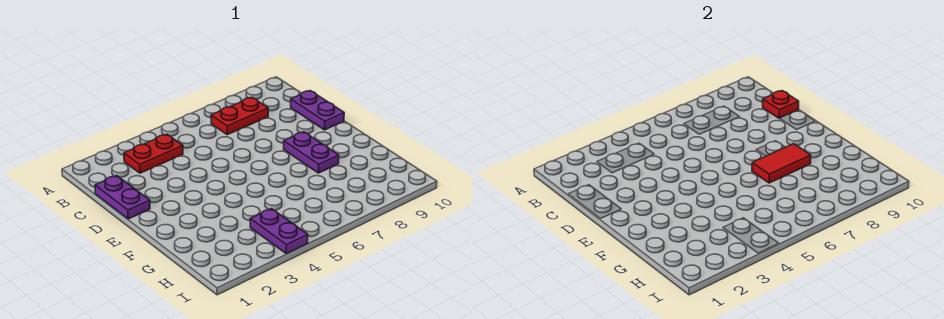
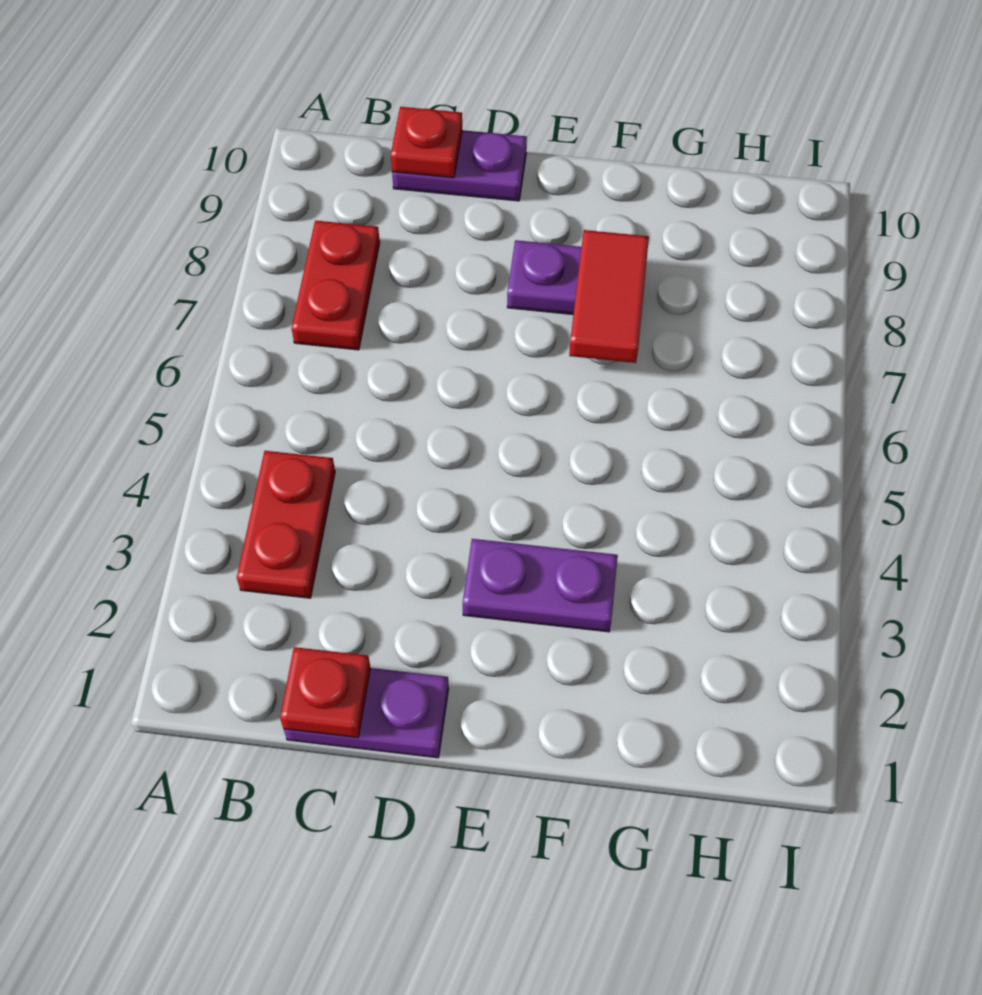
none -> red plate C1 level 2
purple plate H4:I4 level 1 -> purple plate E3:F3 level 1

